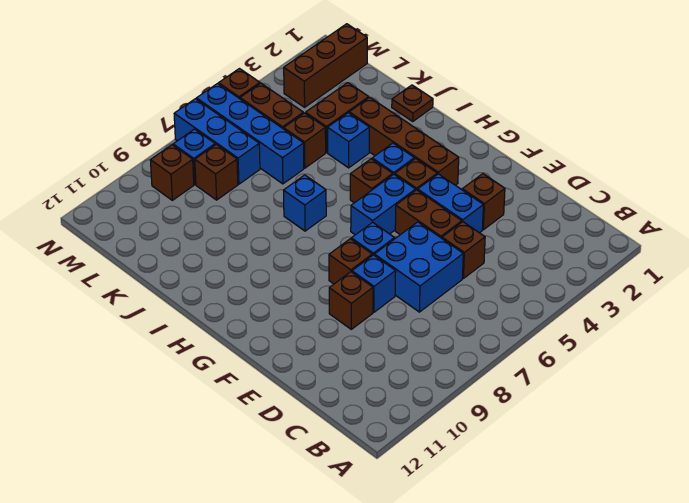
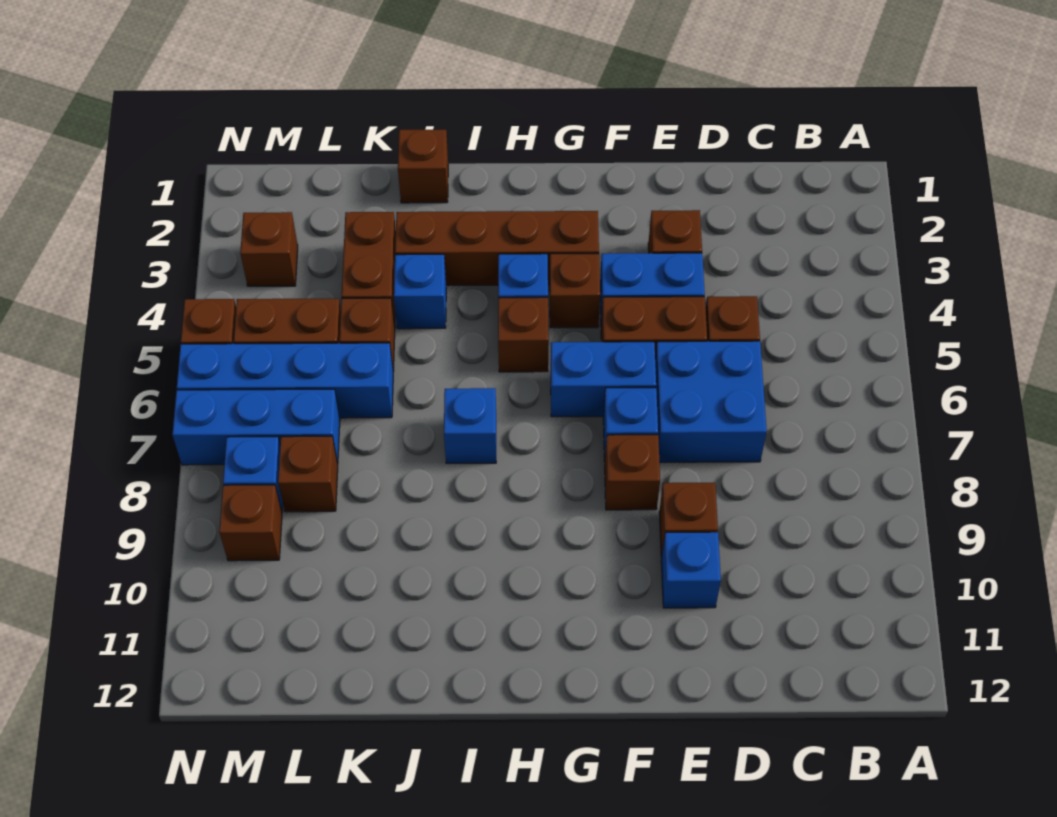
blue brick E8 level 1 -> blue brick E10 level 1
blue brick G5:G6 level 1 -> blue brick F6:G6 level 1
brown plate J1 level 1 -> brown brick J1 level 1
brown brick M1:M3 level 1 -> brown brick M3 level 1

